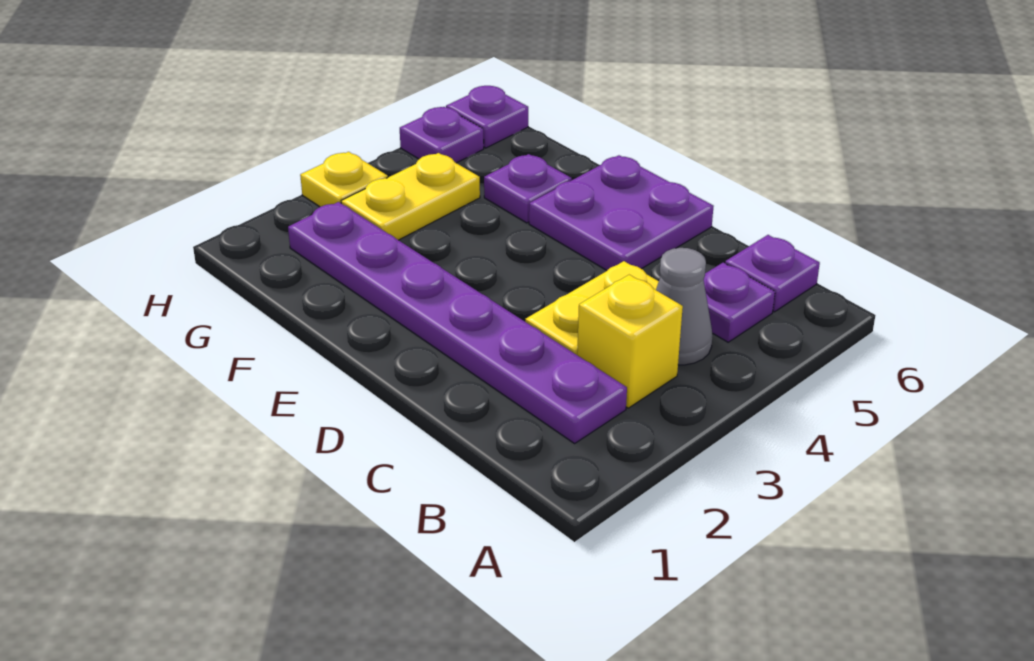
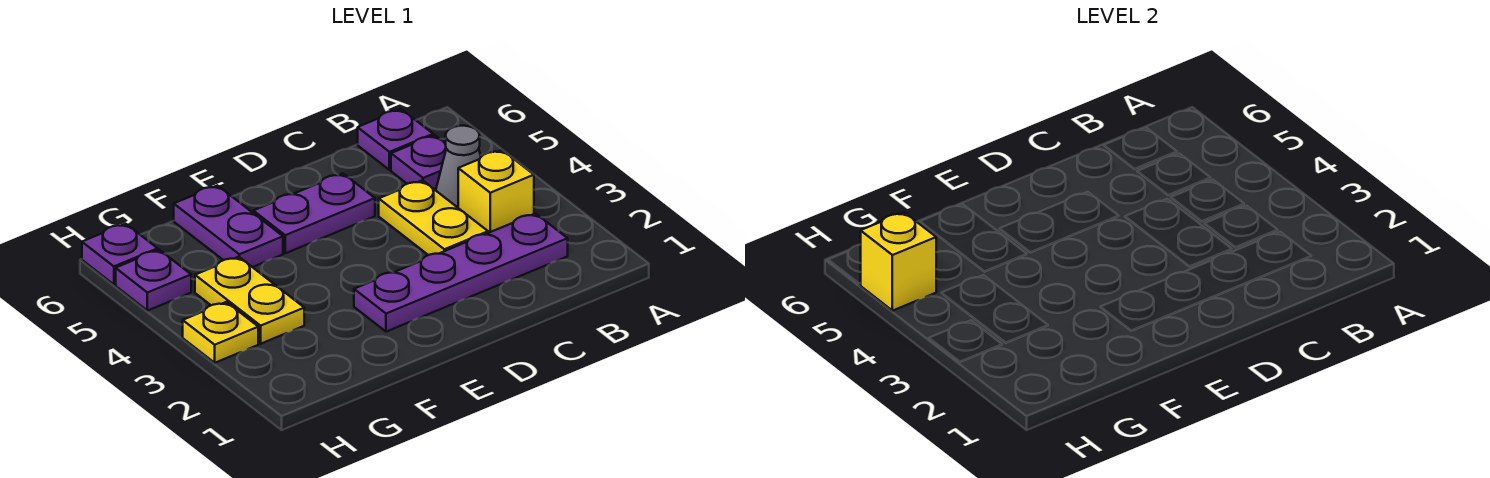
purple plate B2:G2 level 1 -> purple plate B2:E2 level 1
purple plate D5:E6 level 1 -> purple plate D5:E5 level 1
purple plate F5 level 1 -> purple plate F5:F6 level 1
none -> yellow brick H5 level 2

